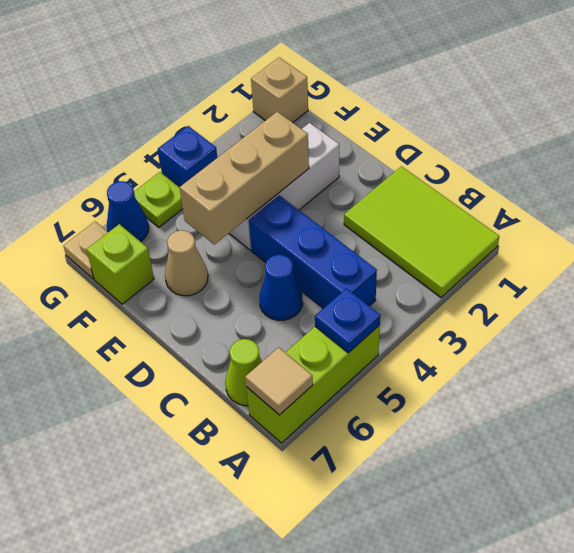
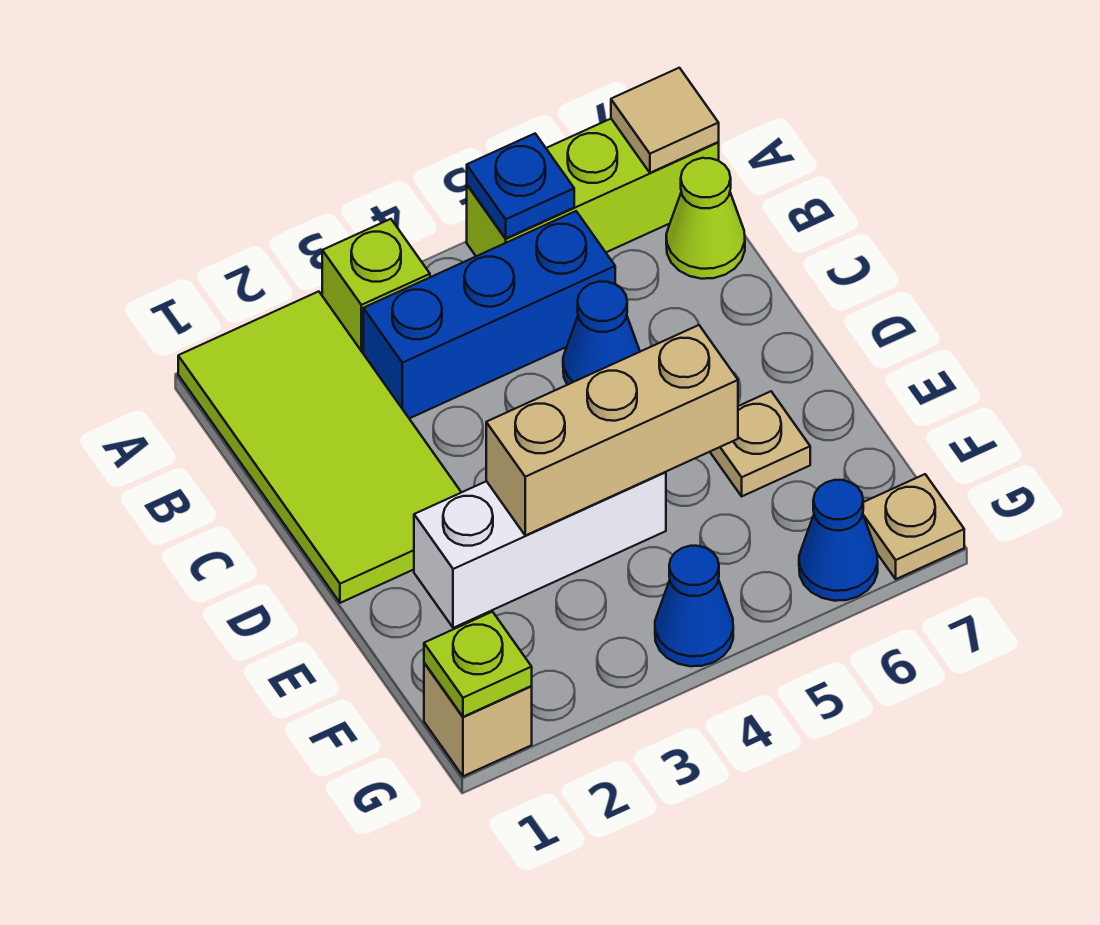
lime tile A1:C2 level 1 -> lime tile A1:D2 level 1
blue brick B4:D4 level 1 -> blue brick B3:B5 level 1
tan cone E6 level 1 -> tan plate E6 level 1
lime brick F7 level 1 -> lime brick A3 level 1
blue brick G4 level 1 -> blue cone G4 level 1
lime plate G5 level 1 -> lime plate G1 level 2

